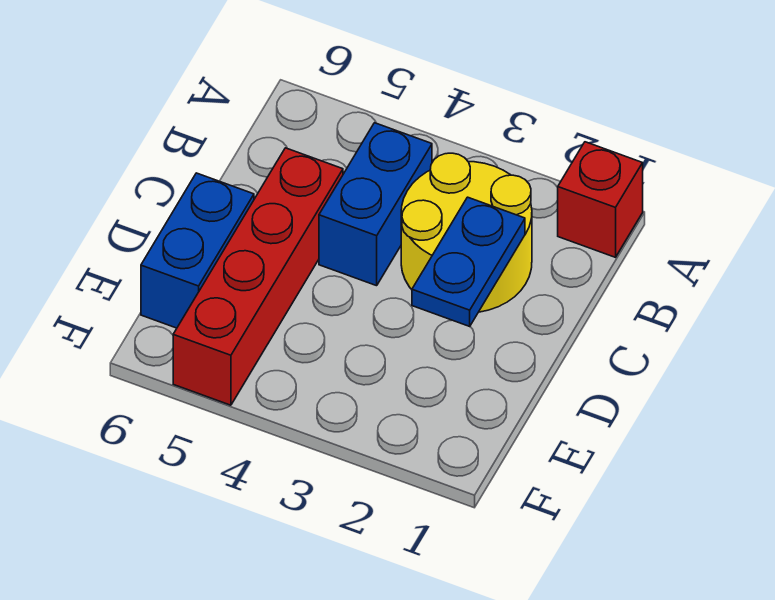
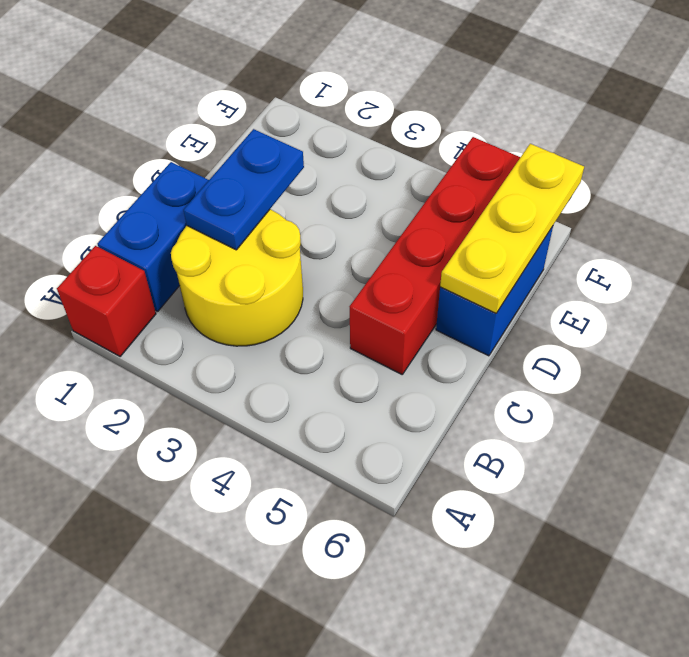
blue brick B4:C4 level 1 -> blue brick B1:C1 level 1
none -> yellow plate D6:F6 level 2

